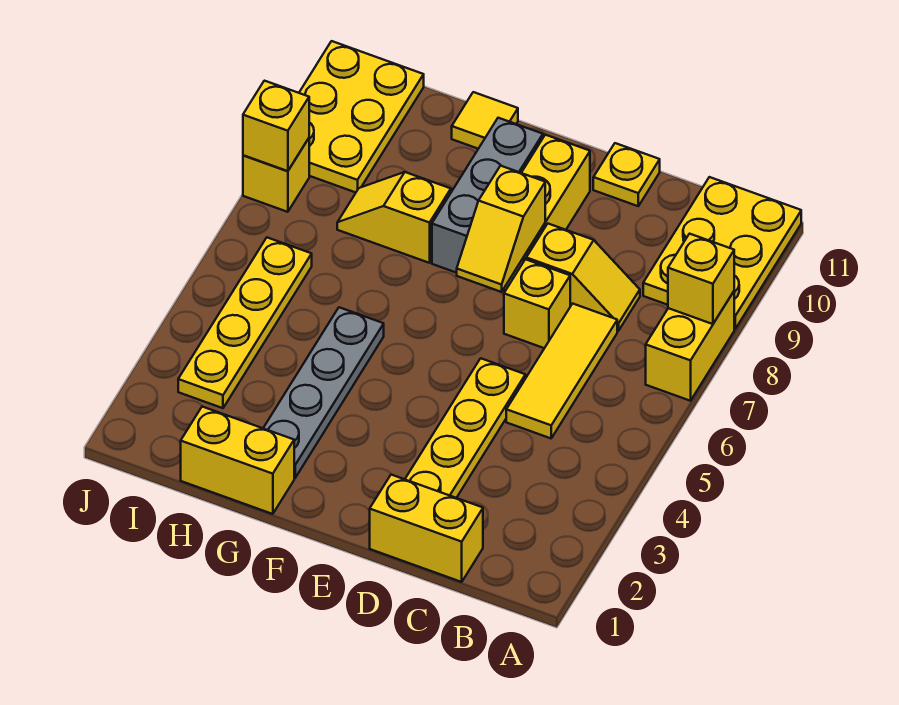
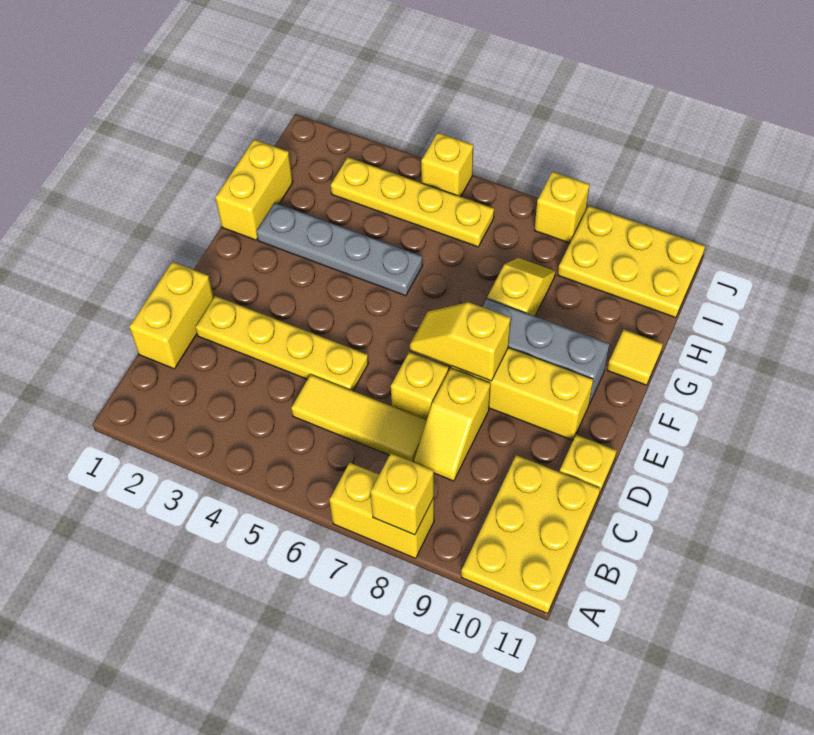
yellow plate A9:B11 level 1 -> yellow plate A10:C11 level 1
yellow brick J8 level 2 -> yellow brick J5 level 1

